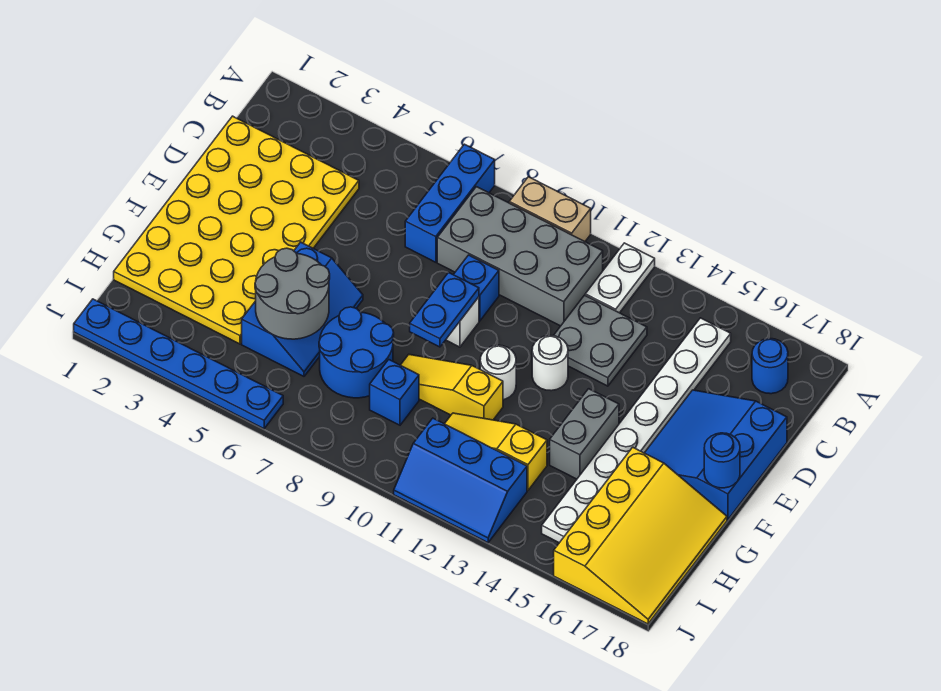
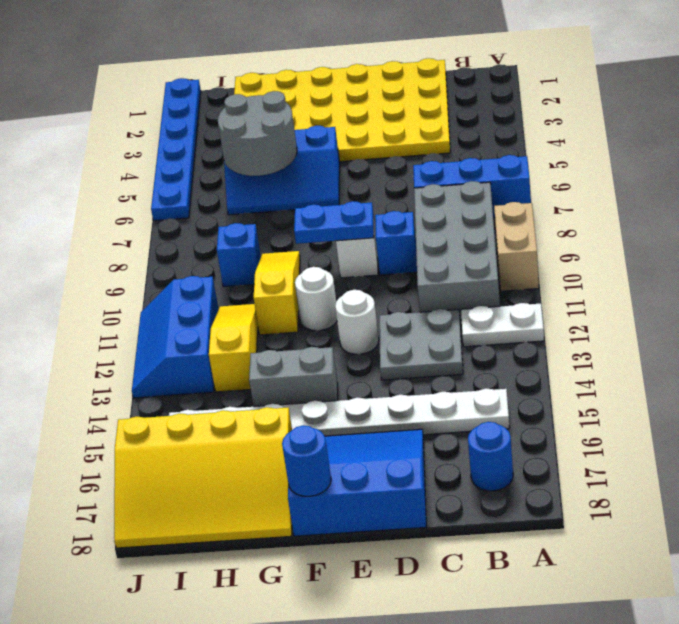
blue round brick G7:H8 level 1 -> none

